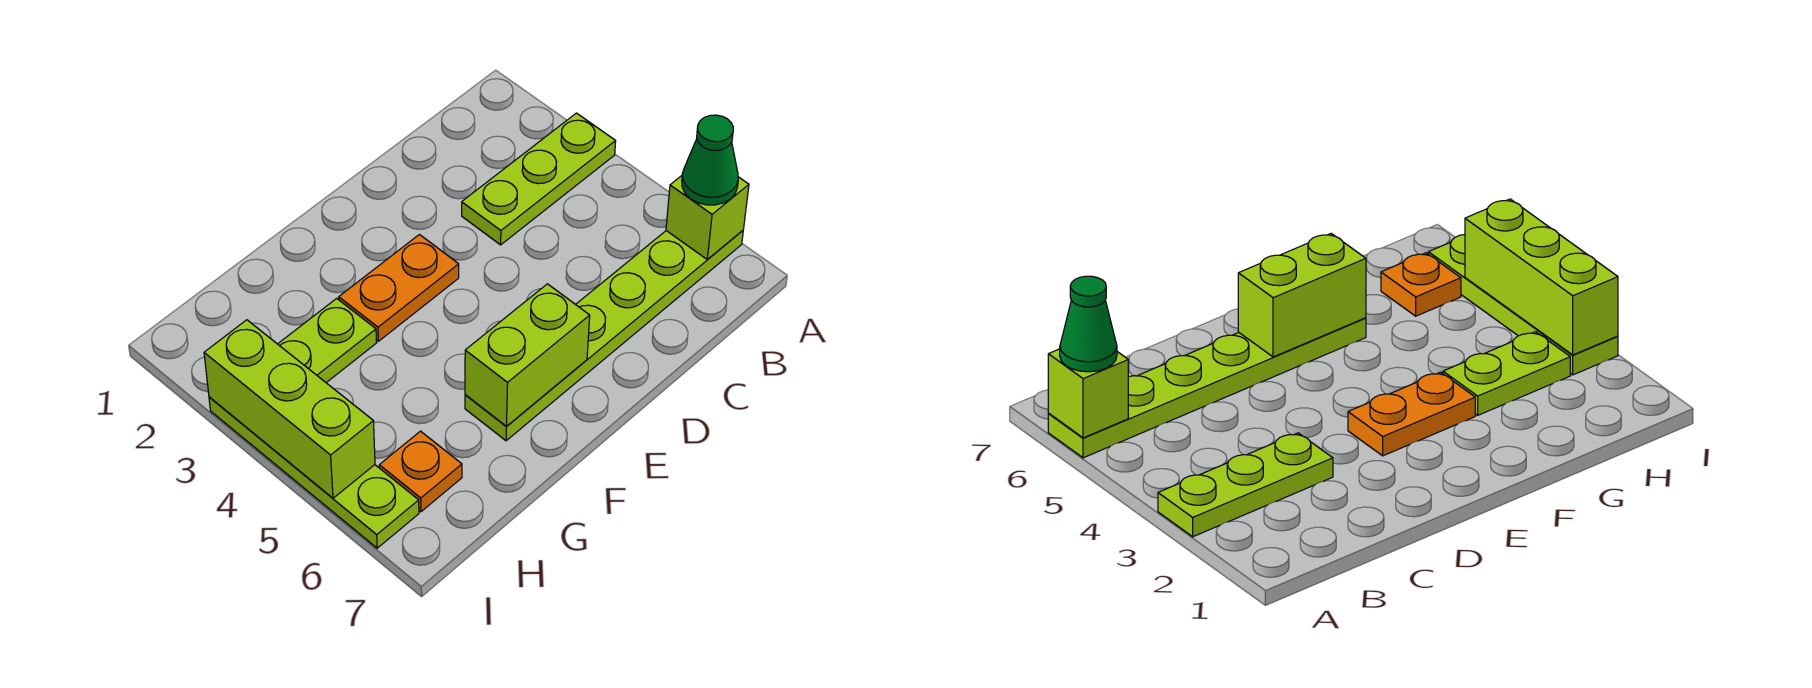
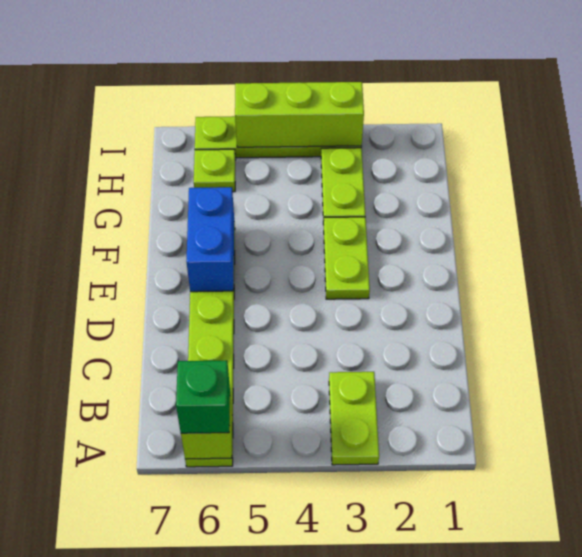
lime plate A3:C3 level 1 -> lime plate A3:B3 level 1
green cone A6 level 3 -> green brick A6 level 3
orange plate E3:F3 level 1 -> lime plate E3:F3 level 1
lime brick E6:F6 level 2 -> blue brick E6:F6 level 2
orange plate H6 level 1 -> lime plate H6 level 1

